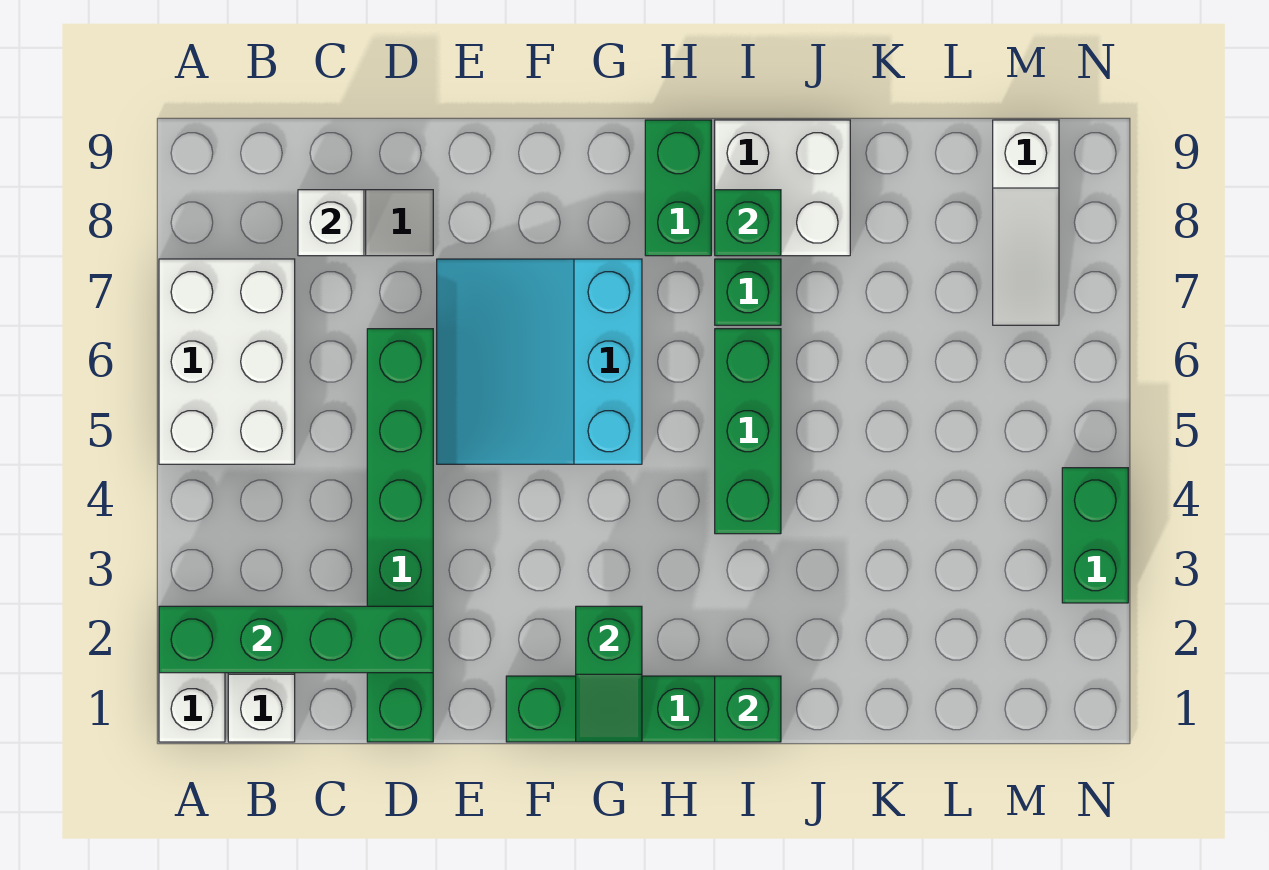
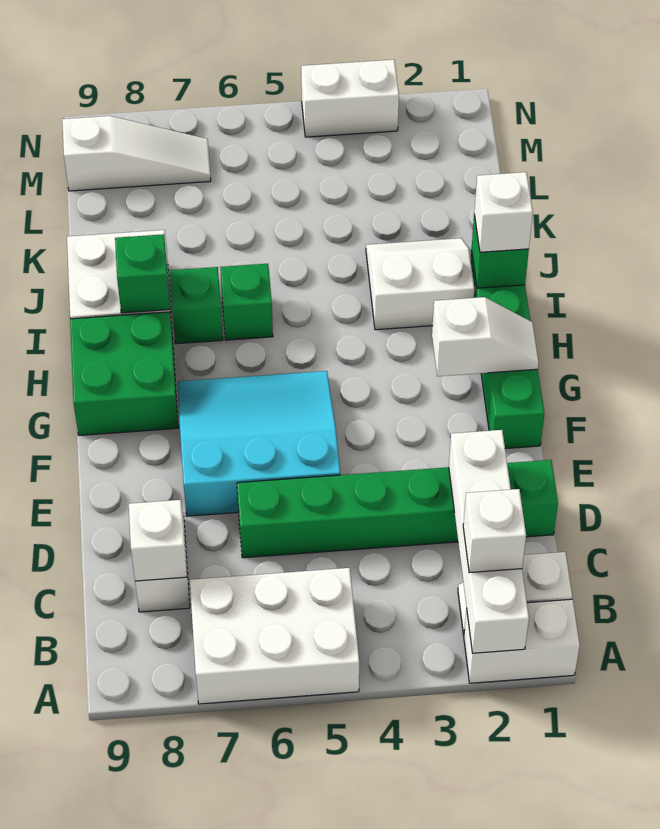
green brick A2:D2 level 2 -> white brick A2:D2 level 2
none -> white brick B2 level 3
cyan slope E5:G7 level 1 top G -> cyan slope E5:G7 level 1 top E
green slope G1:G2 level 2 top 2 -> white slope G1:G2 level 2 top 2
green brick H8:H9 level 1 -> green brick G8:H9 level 1
none -> white brick I1 level 3
none -> white slope I2:J3 level 1 top I
green brick I4:I6 level 1 -> green brick I6 level 1
green brick N3:N4 level 1 -> white brick N3:N4 level 1

